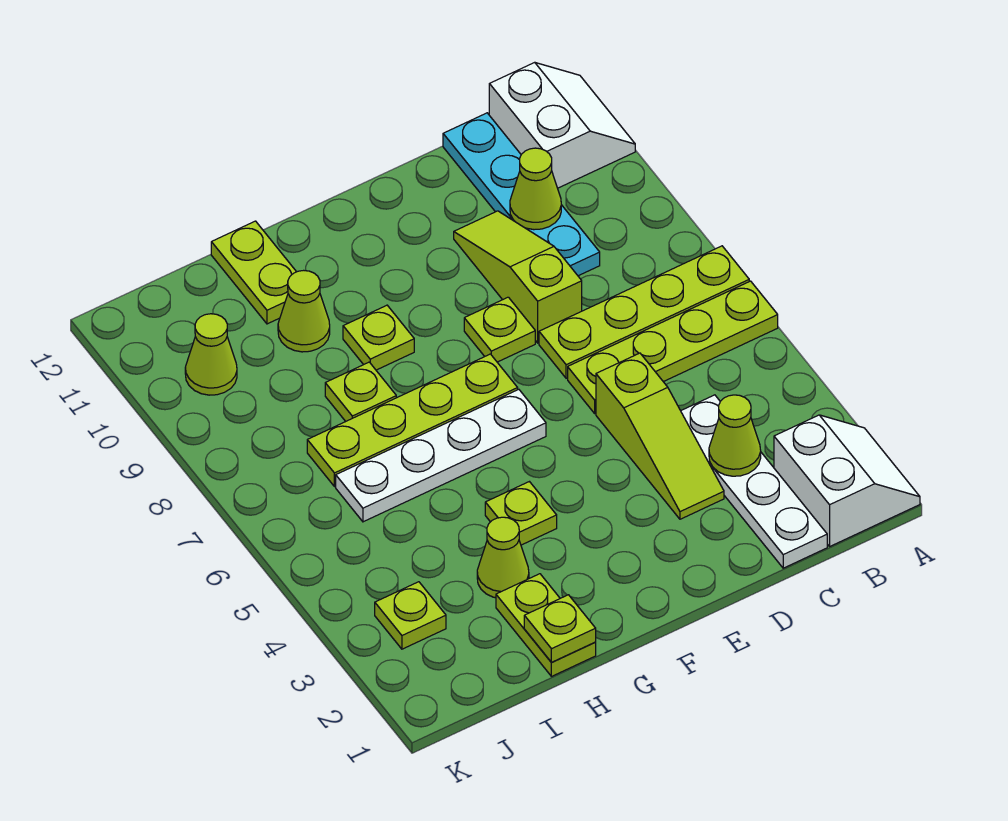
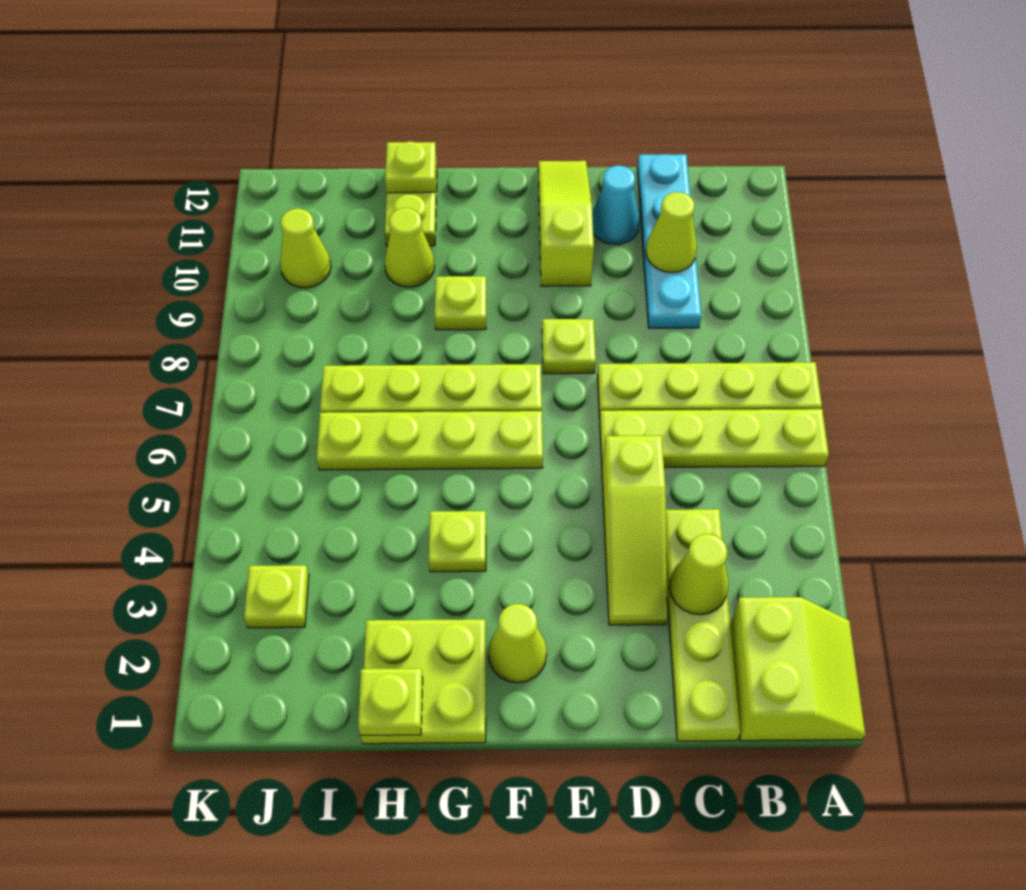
white slope A1:B2 level 1 top B -> lime slope A1:B2 level 1 top B
white slope A11:B12 level 1 top B -> none
white plate C1:C4 level 1 -> lime plate C1:C4 level 1
lime slope D8:D10 level 1 top 8 -> lime slope E10:E12 level 1 top 10
none -> cyan cone D11 level 1
white plate F6:I6 level 1 -> lime plate F6:I6 level 1
lime plate H1:H2 level 1 -> lime plate G1:H2 level 1
lime cone H3 level 1 -> lime cone F2 level 1
lime plate H8 level 1 -> lime plate H12 level 2

